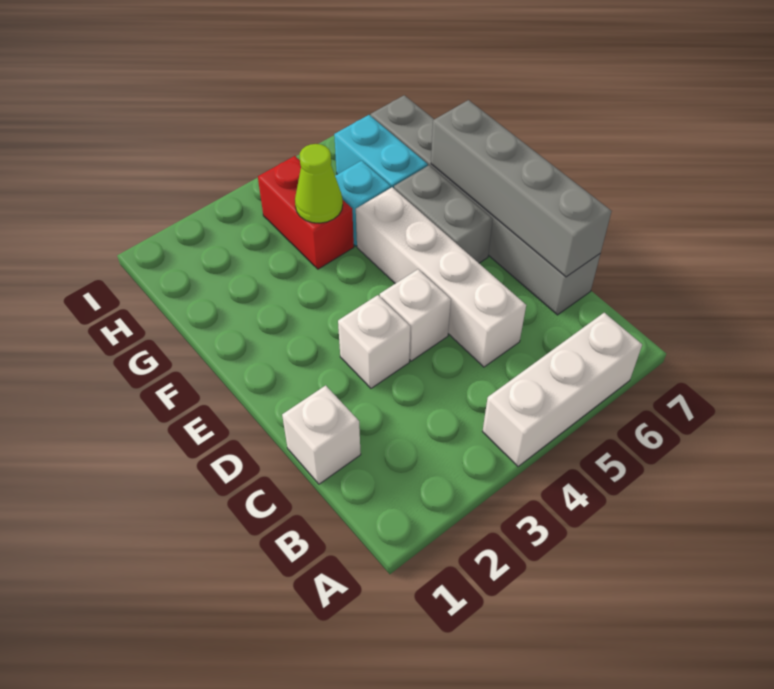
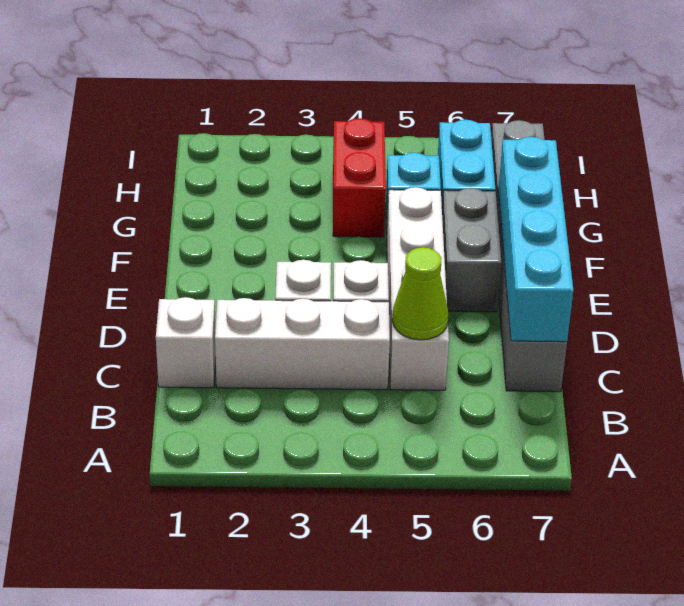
white brick A4:A6 level 1 -> white brick C2:C4 level 1
grey brick C7:F7 level 2 -> cyan brick C7:F7 level 2
lime cone G4 level 2 -> lime cone C5 level 2

